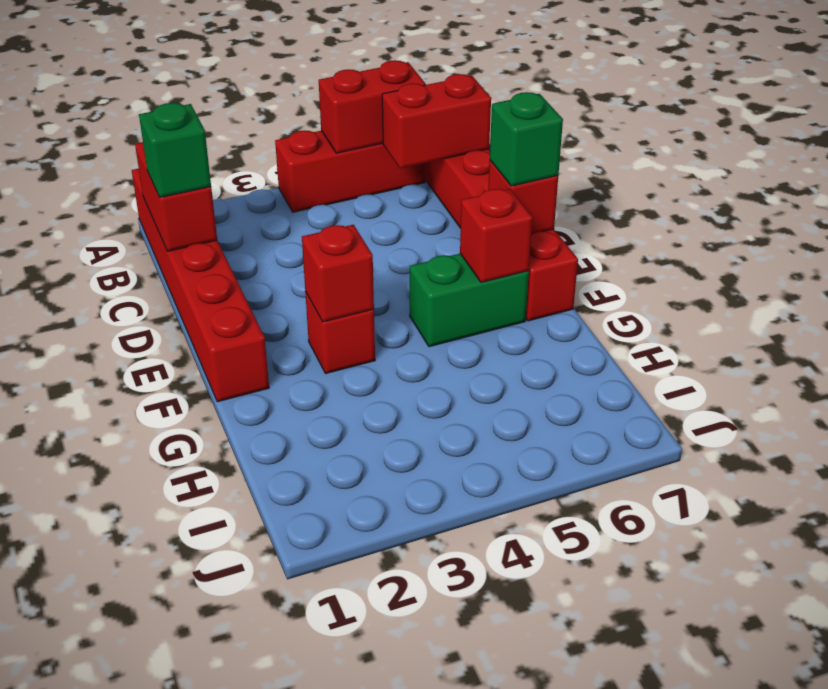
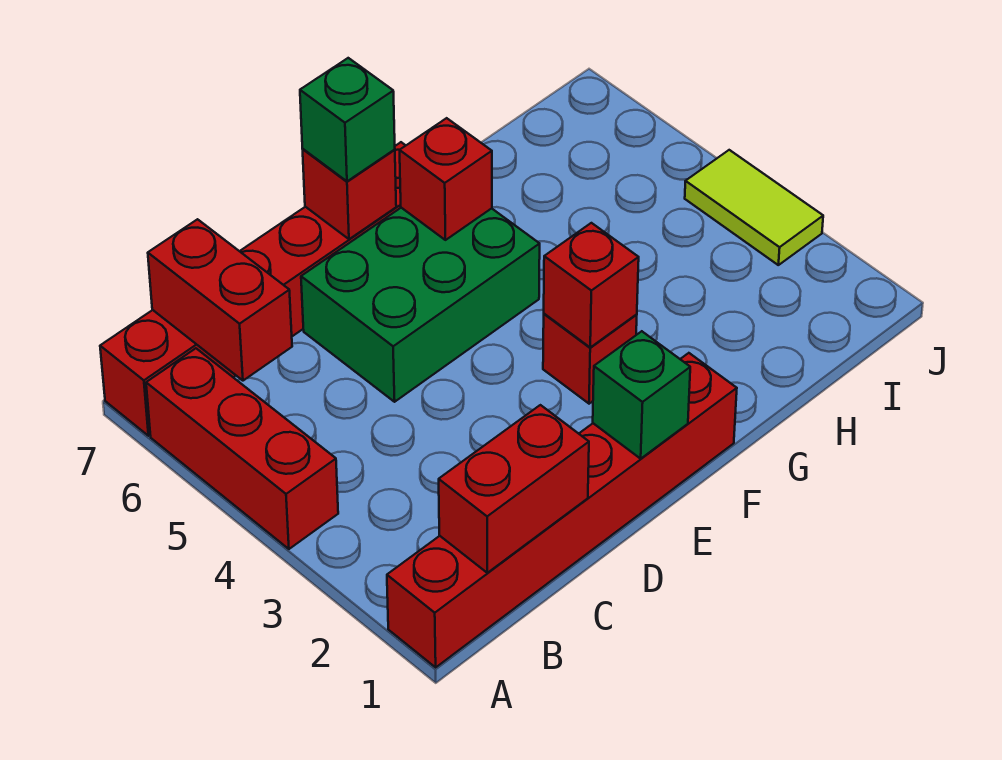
red brick A5:A6 level 2 -> none
green brick C1 level 3 -> green brick E1 level 2
green brick F5:F6 level 1 -> green brick D5:F6 level 1
none -> lime tile J3:J4 level 1

